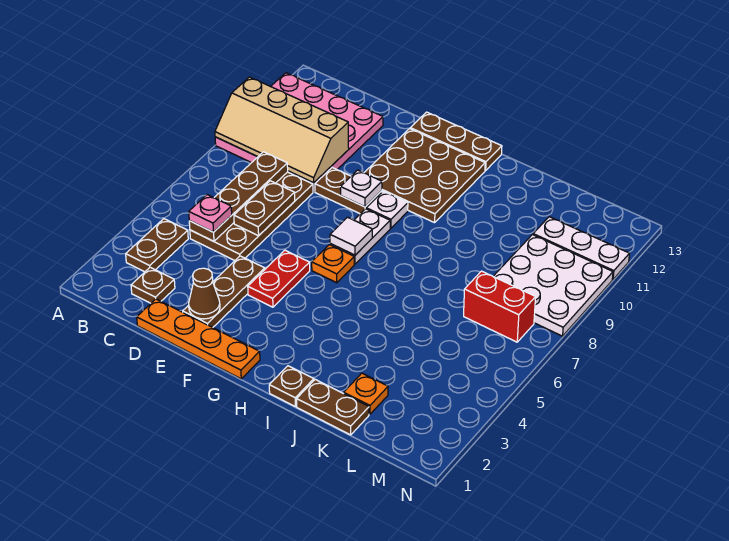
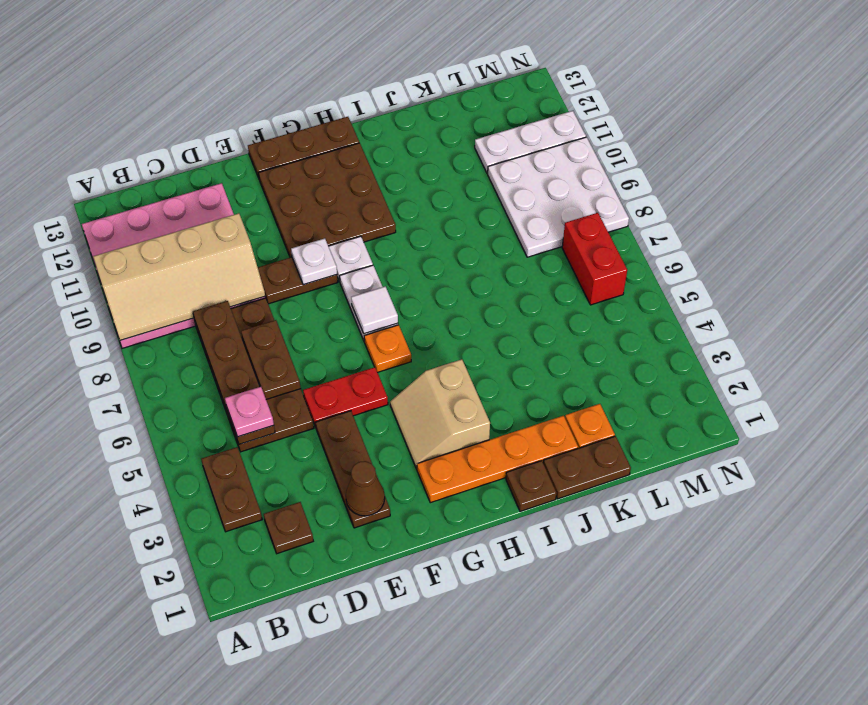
orange plate D1:G1 level 1 -> orange plate G2:J2 level 1
red plate F4:F5 level 1 -> red plate E5:F5 level 1
none -> tan slope G3:H4 level 1 top H
red brick L7:M7 level 1 -> red brick M6:M7 level 1

